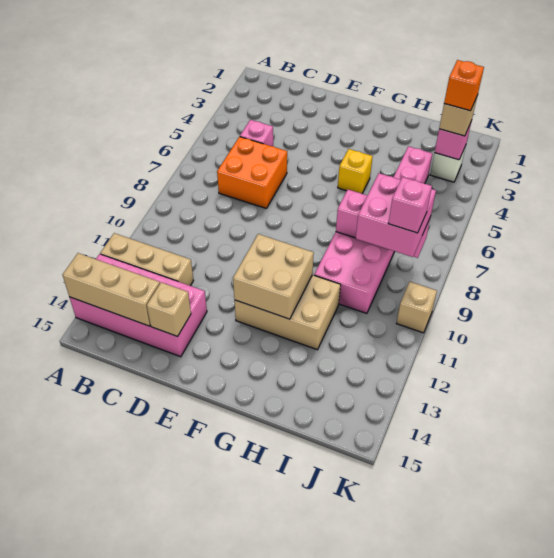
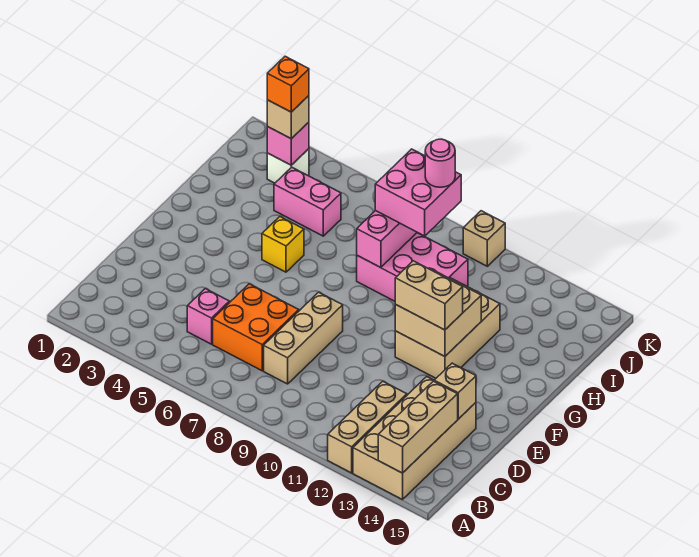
pink brick A13:D14 level 1 -> tan brick A13:D14 level 1
none -> tan brick C8:E8 level 1
none -> tan brick F11:F12 level 3
pink brick J9 level 4 -> pink round brick J9 level 4

